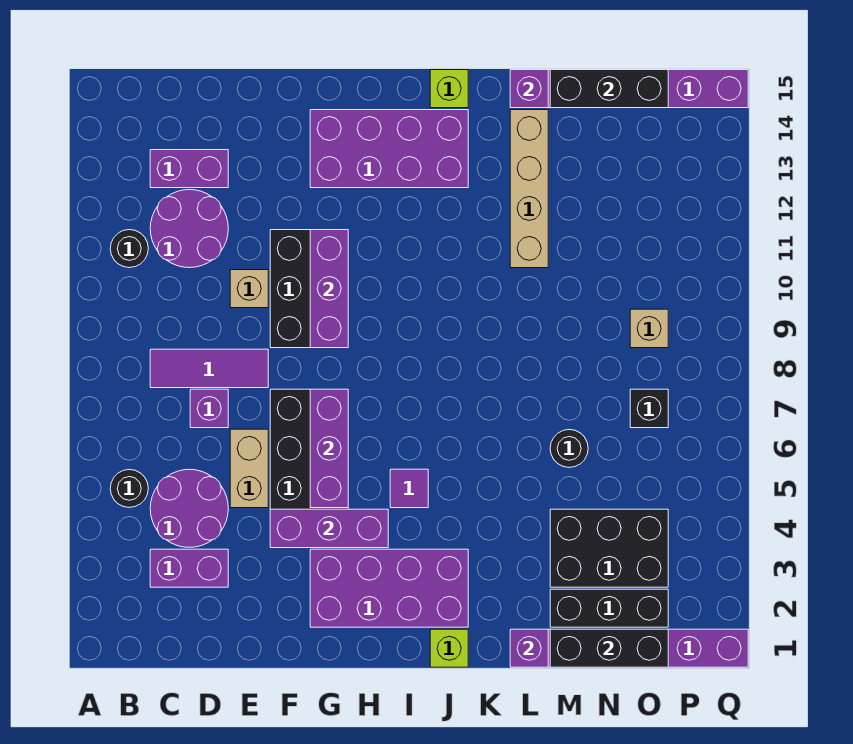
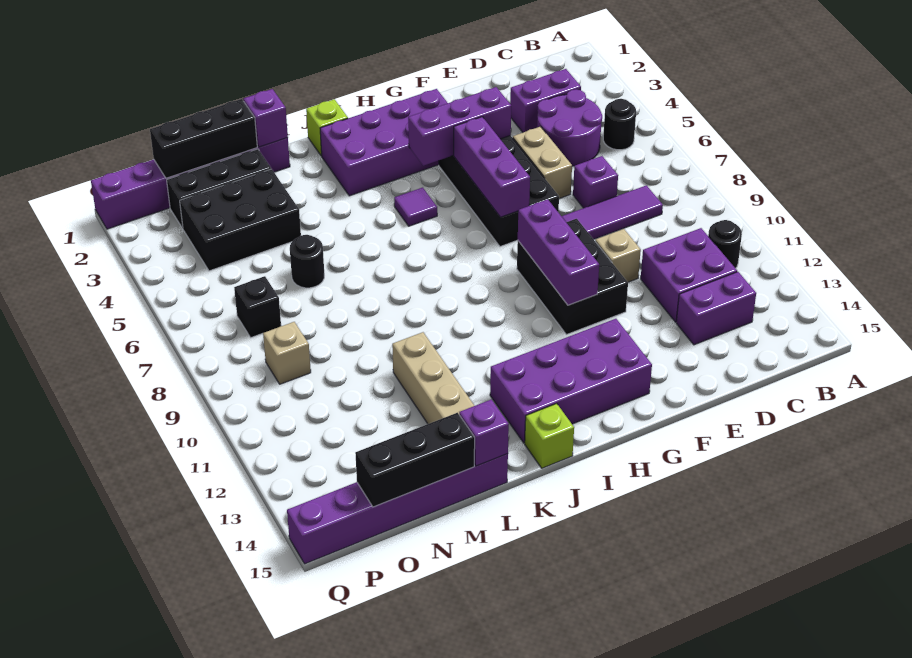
purple round brick C11:D12 level 1 -> purple brick C11:D12 level 1

